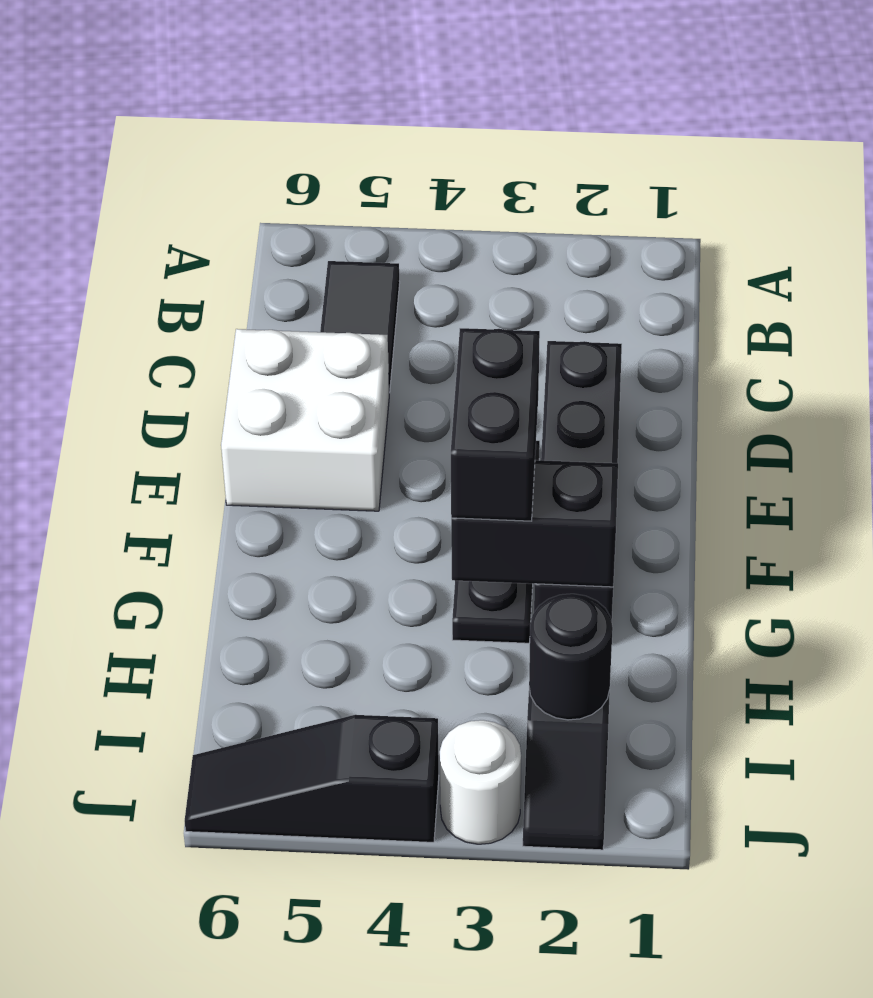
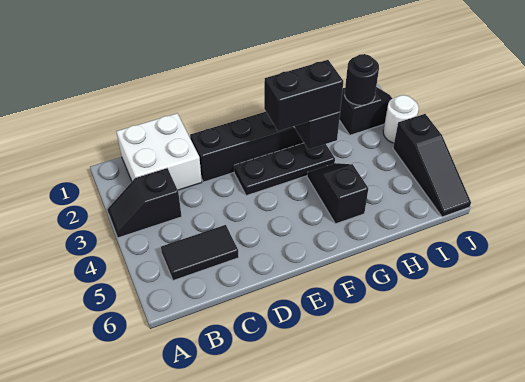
none -> black slope A3:B3 level 1 top B
white brick D5:E6 level 1 -> white brick B1:C2 level 1
none -> black slope G4:G5 level 1 top 5

